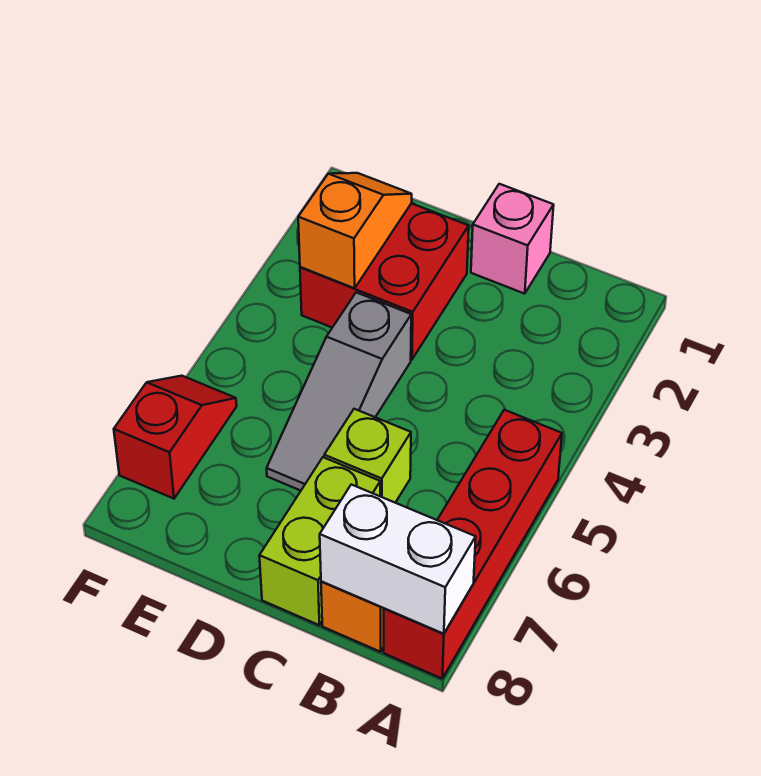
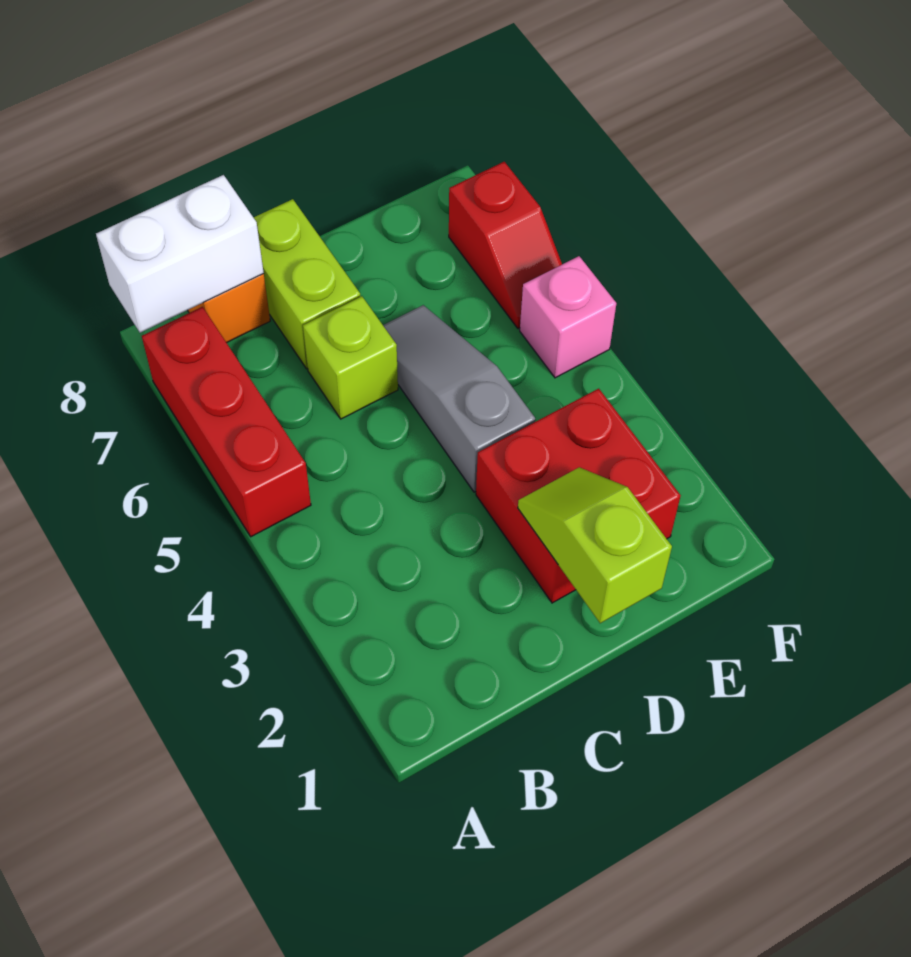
red brick A5:A8 level 1 -> red brick A5:A7 level 1
pink brick C1 level 1 -> pink brick F5 level 1
none -> lime slope D1:D2 level 2 top 1
orange slope E2:E3 level 2 top 3 -> none

